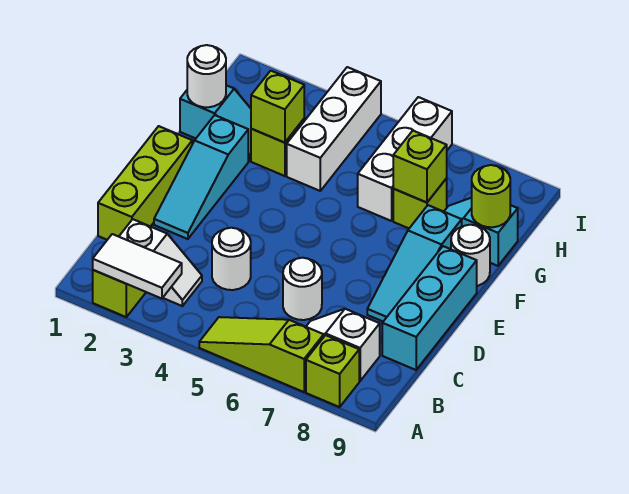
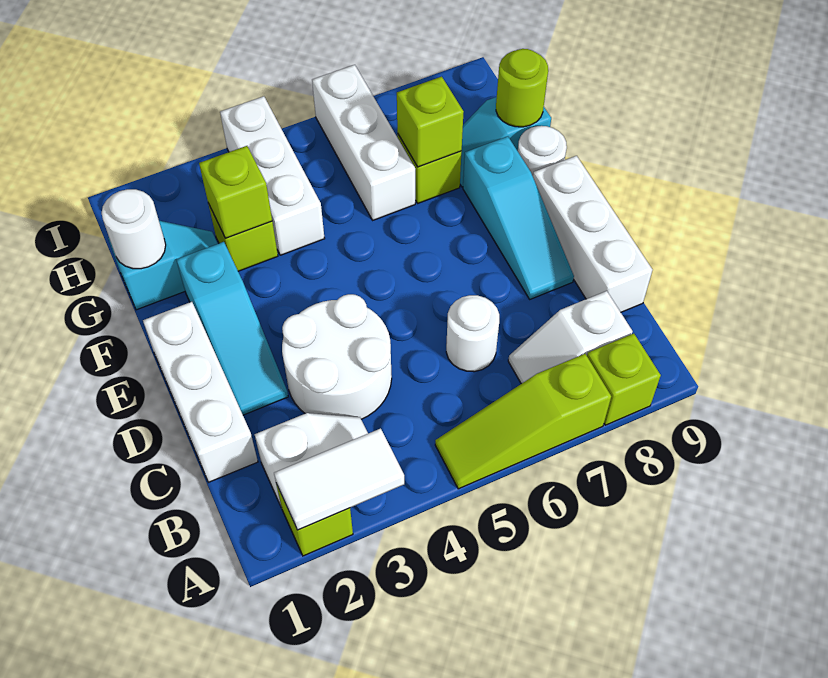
lime brick C1:E1 level 1 -> white brick C1:E1 level 1
white round brick C4 level 1 -> white round brick C3:D4 level 1
cyan brick C9:E9 level 1 -> white brick C9:E9 level 1

